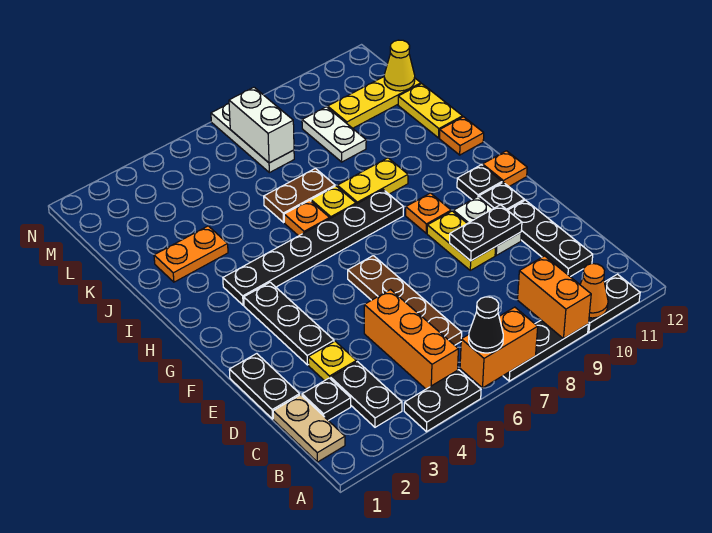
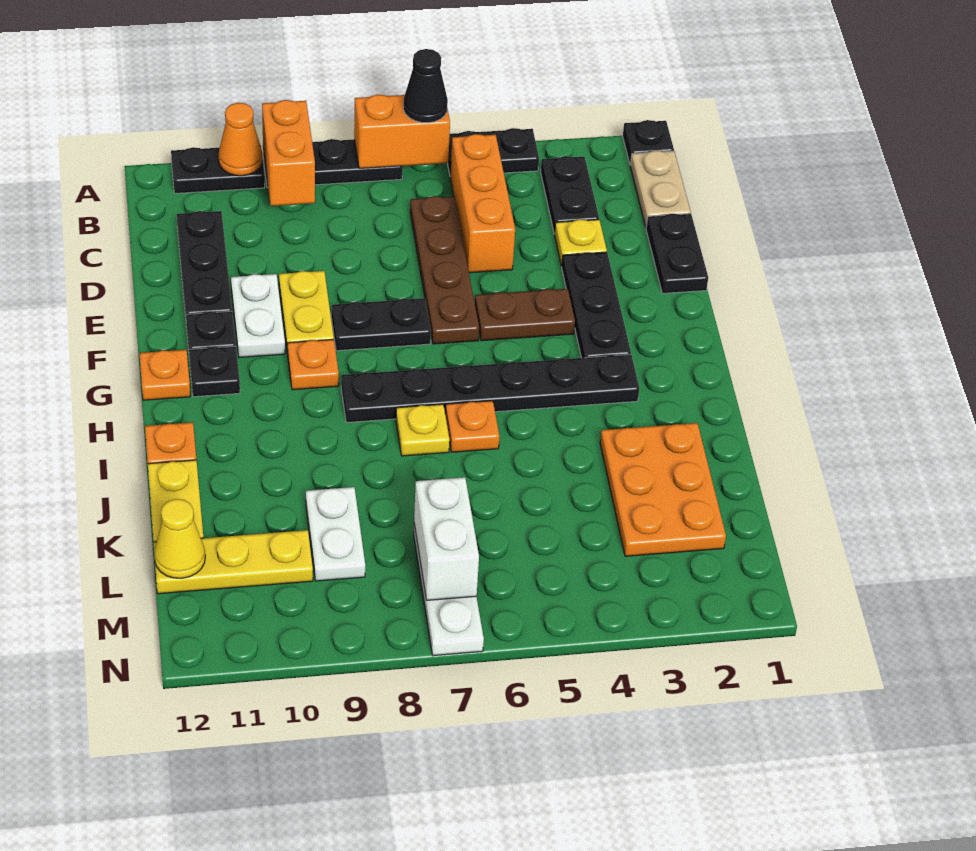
black plate C2 level 1 -> black plate A1 level 1
black plate E9:E10 level 2 -> black plate F7:F8 level 1
yellow plate I8:I9 level 1 -> none
orange plate J2:J3 level 1 -> orange plate J2:L3 level 1
brown plate J6:J7 level 1 -> brown plate F4:F5 level 1

